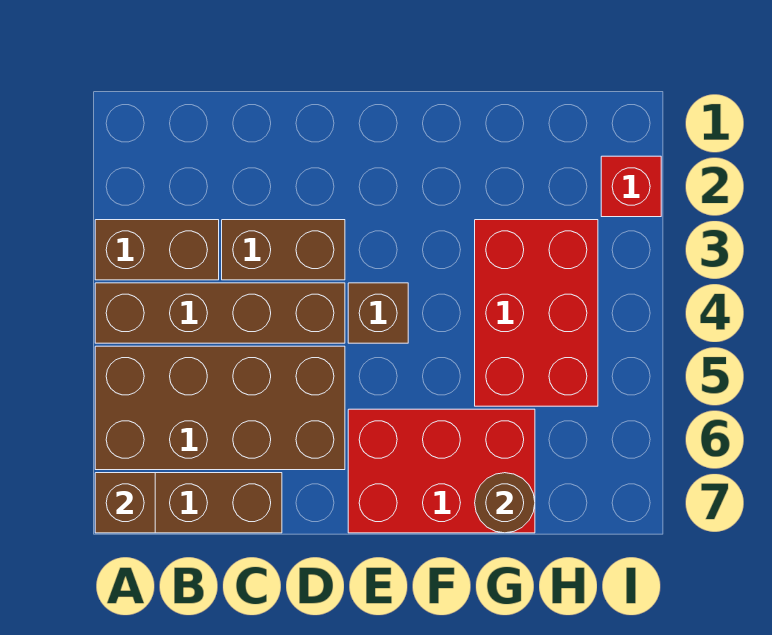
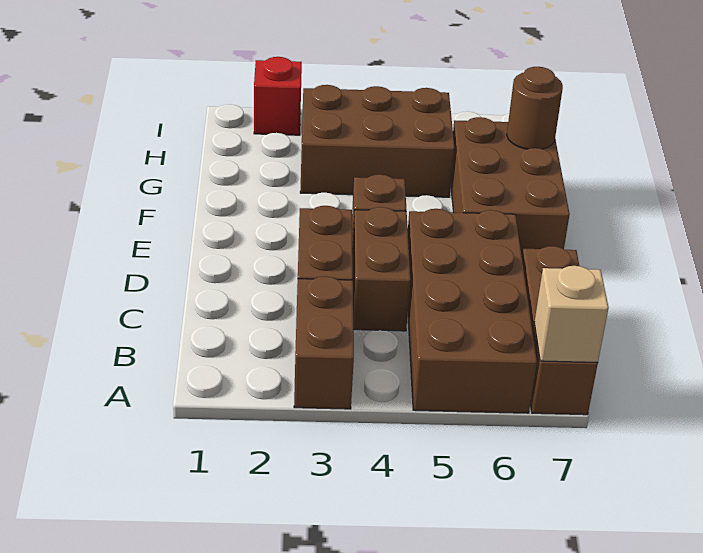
brown brick A4:D4 level 1 -> brown brick C4:D4 level 1
brown brick A7 level 2 -> tan brick A7 level 2
red brick E6:G7 level 1 -> brown brick E6:G7 level 1
red brick G3:H5 level 1 -> brown brick G3:H5 level 1

